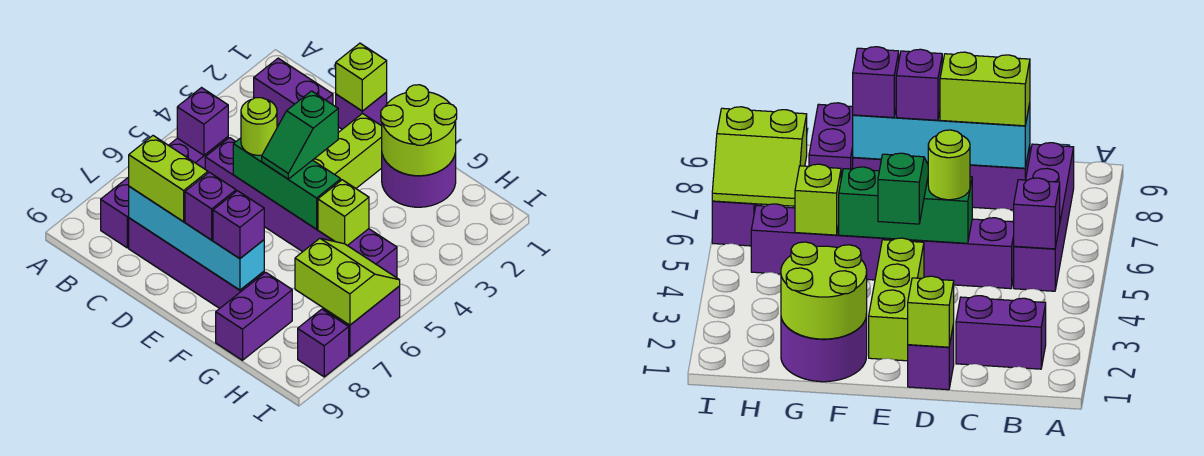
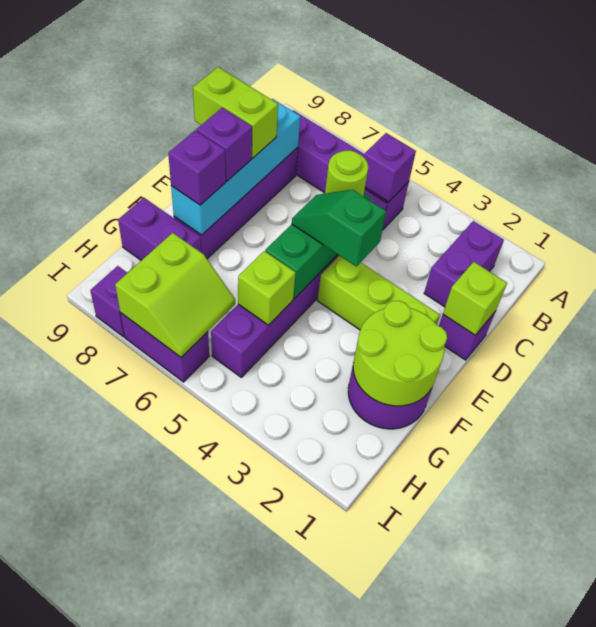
lime brick C8:D8 level 3 -> lime brick D8:D9 level 3

